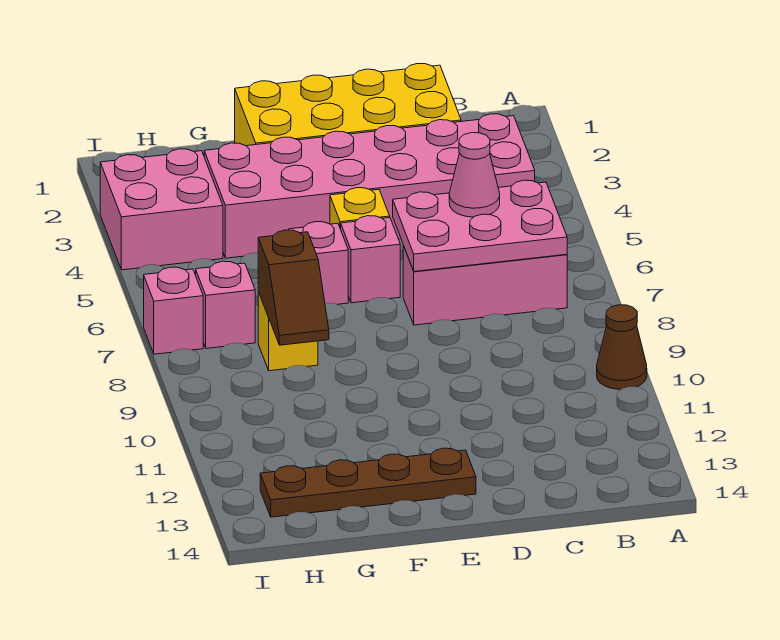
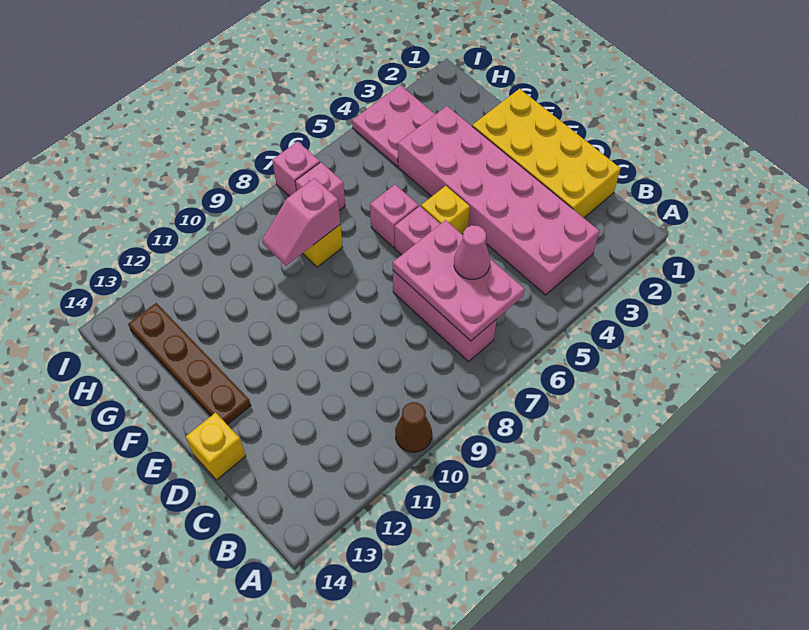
none -> yellow brick D14 level 1
brown slope G8:G9 level 2 top 8 -> pink slope G8:G9 level 2 top 8
pink brick H3:I4 level 1 -> pink plate H3:I4 level 1

